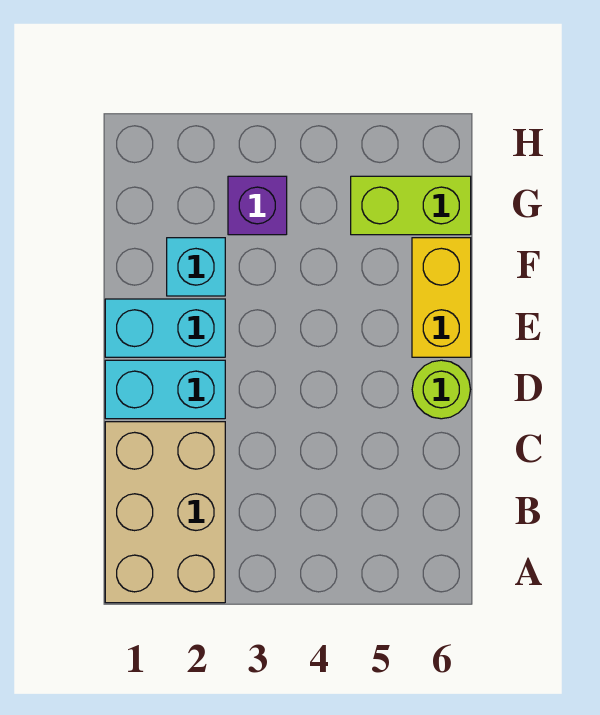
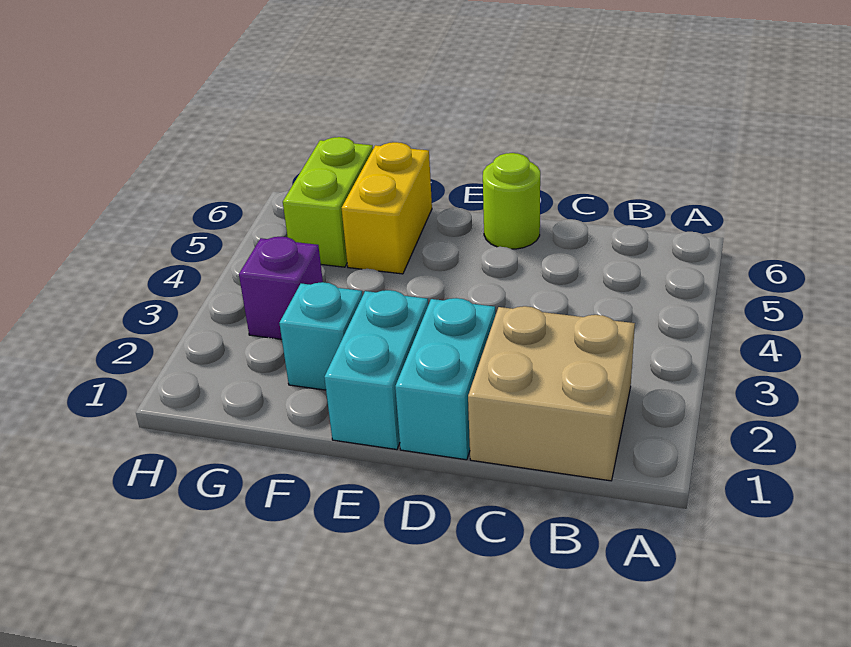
tan brick A1:C2 level 1 -> tan brick B1:C2 level 1
yellow brick E6:F6 level 1 -> yellow brick F5:F6 level 1

